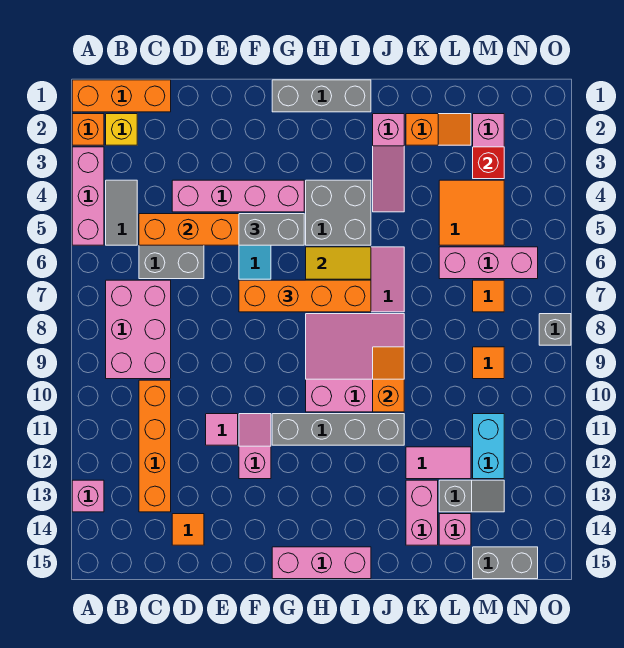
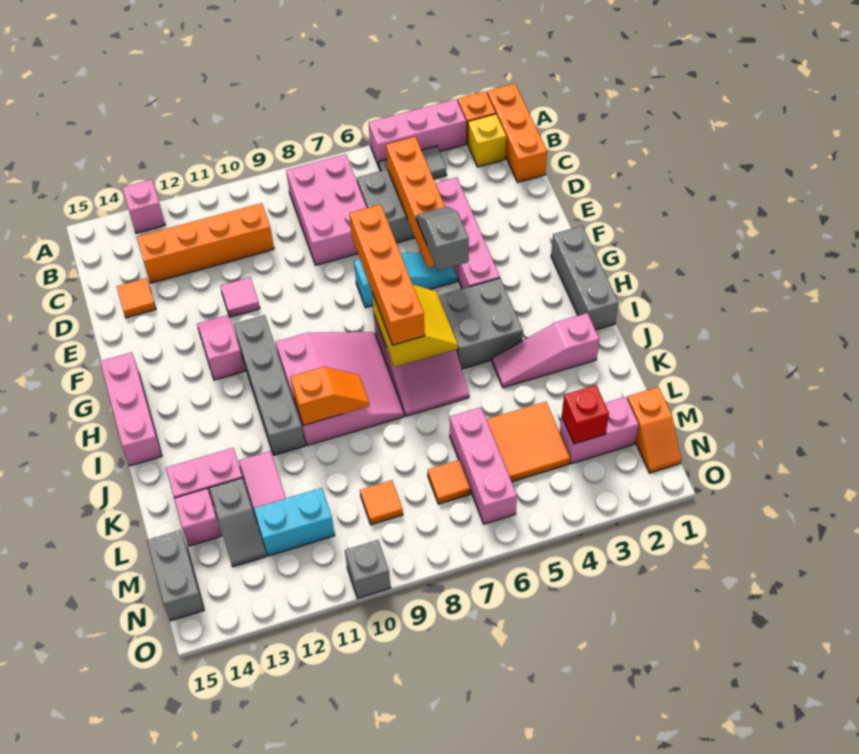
pink brick B7:C9 level 1 -> pink brick B7:D8 level 1
grey brick F5:G5 level 3 -> grey slope F5:G5 level 3 top G
pink slope F11:F12 level 1 top 12 -> pink slope F12:G12 level 1 top G
orange slope K2:L2 level 1 top K -> orange slope M1:N1 level 1 top M
grey brick O8 level 1 -> grey brick O10 level 1

